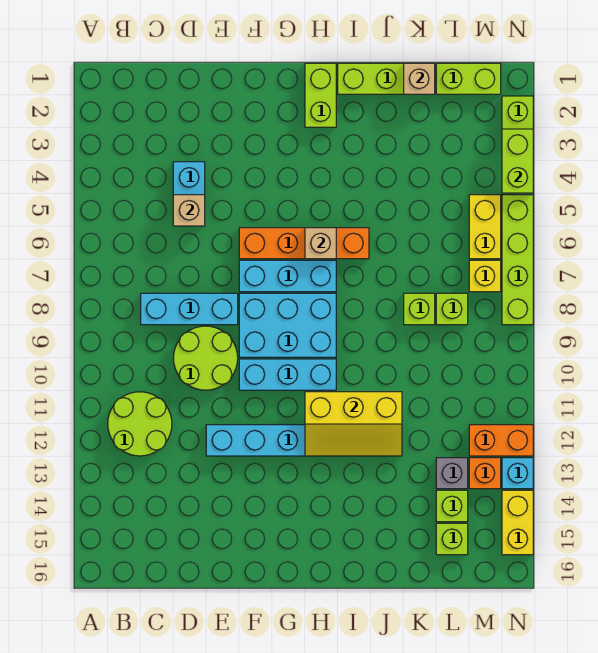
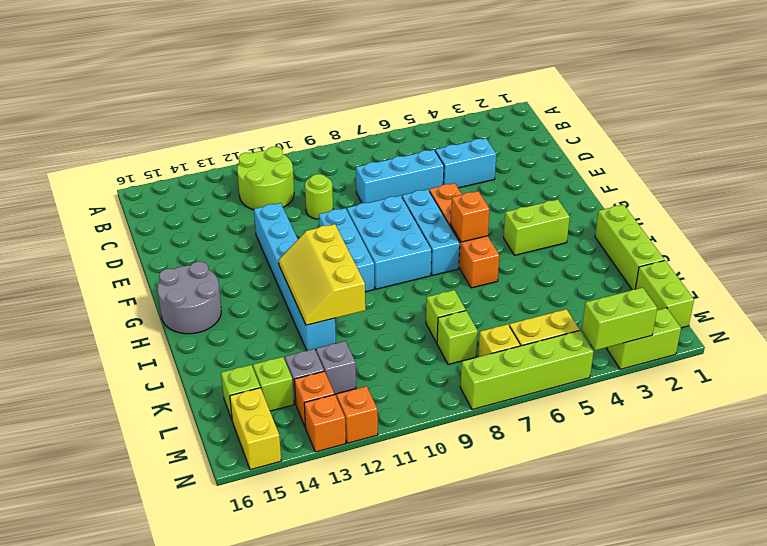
cyan brick C8:E8 level 1 -> cyan brick D6:D8 level 1
tan brick D5 level 2 -> none
lime round brick D9:E10 level 1 -> lime round brick D10 level 1
none -> grey round brick G15:H16 level 1
lime brick H1:H2 level 1 -> lime brick H3:H4 level 1
tan brick H6 level 2 -> orange brick H6 level 2
tan brick K1 level 2 -> none
none -> grey brick L12 level 1
orange brick M12:N12 level 1 -> orange brick N12 level 1
cyan brick N13 level 1 -> orange brick N13 level 1
yellow brick N14:N15 level 1 -> yellow brick M15:N15 level 1

